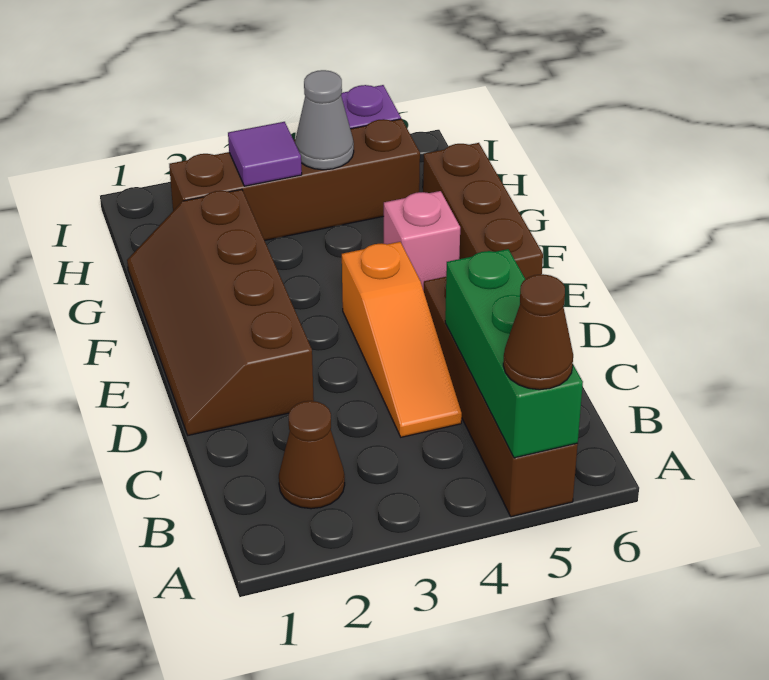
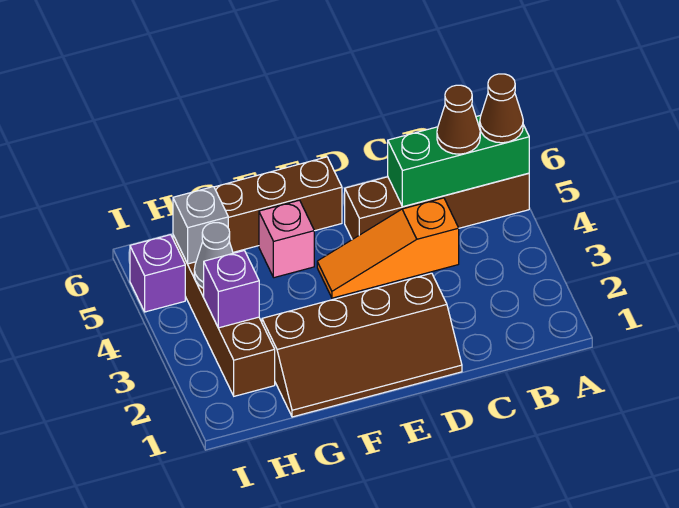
brown cone B2 level 1 -> brown cone B5 level 3
orange slope C4:E4 level 1 top E -> orange slope C4:E4 level 1 top C
purple tile H3 level 2 -> purple brick H3 level 2
none -> grey brick H5 level 2

